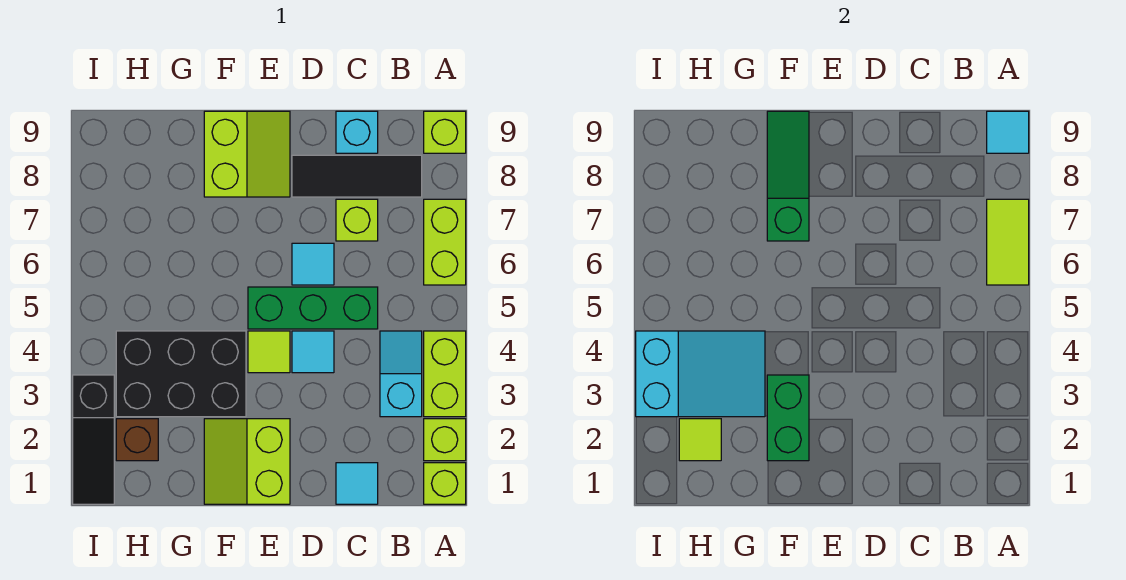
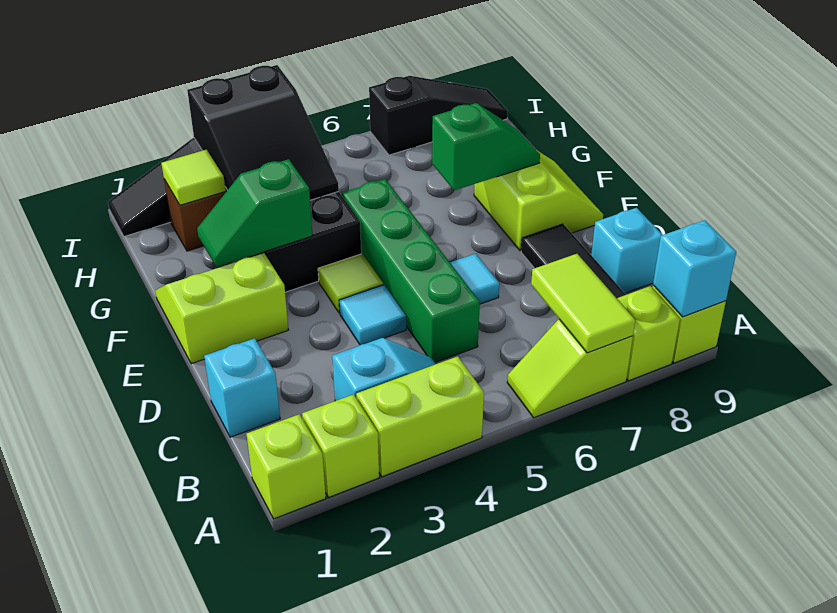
lime brick A6:A7 level 1 -> lime slope A6:A7 level 1 top 7
lime tile A6:A7 level 2 -> lime tile A7:B7 level 2
cyan tile A9 level 2 -> cyan brick A9 level 2
cyan tile C1 level 1 -> cyan brick C1 level 1
green brick C5:E5 level 1 -> green brick C5:F5 level 1
lime brick C7 level 1 -> lime brick A8 level 1
lime slope E8:F9 level 1 top F -> lime slope E8:F9 level 1 top 8
green brick F2:F3 level 2 -> green slope F2:F3 level 2 top 3
green slope F7:F9 level 2 top 7 -> green slope F7:F8 level 2 top 7
cyan slope G3:I4 level 2 top I -> black slope G3:I4 level 2 top I
none -> black slope I7:I9 level 1 top 7

